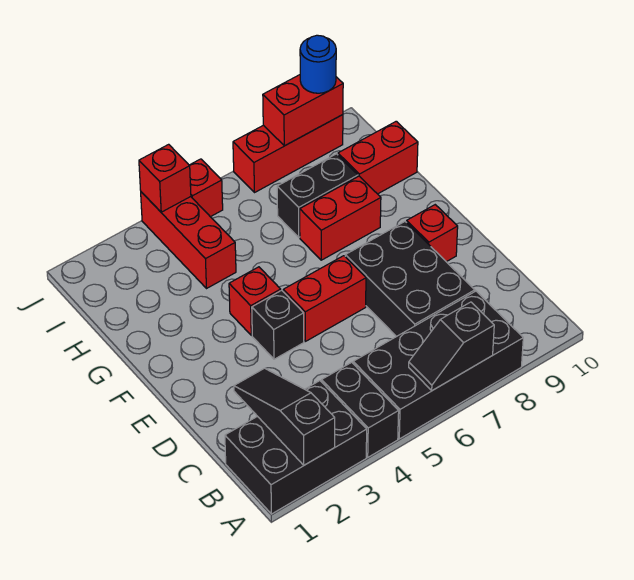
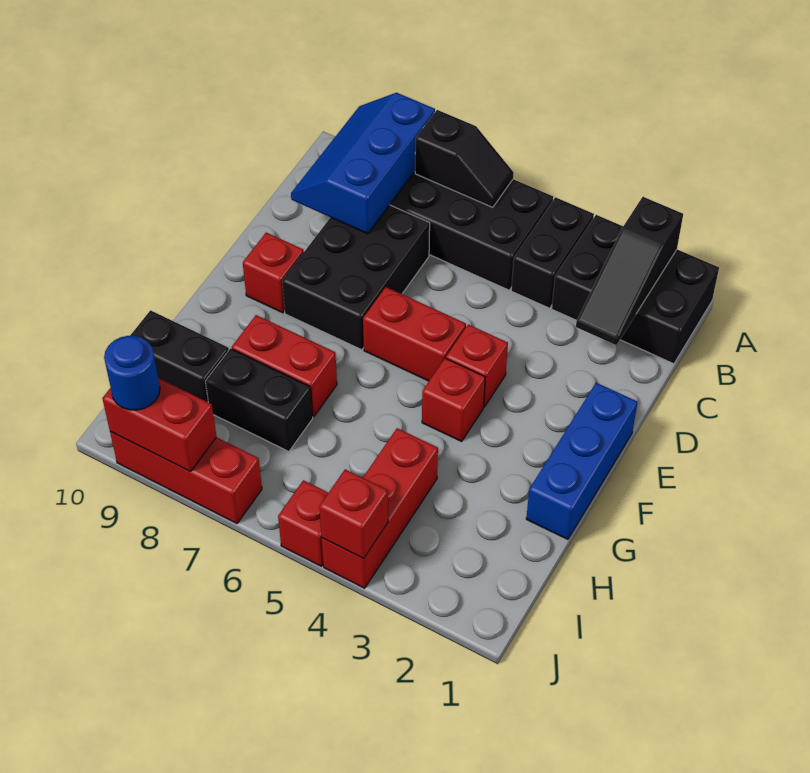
none -> blue slope A8:C9 level 2 top 8
none -> blue brick E1:G1 level 1
black brick E4 level 1 -> red brick E4 level 1
red brick H9:H10 level 1 -> black brick H9:H10 level 1

